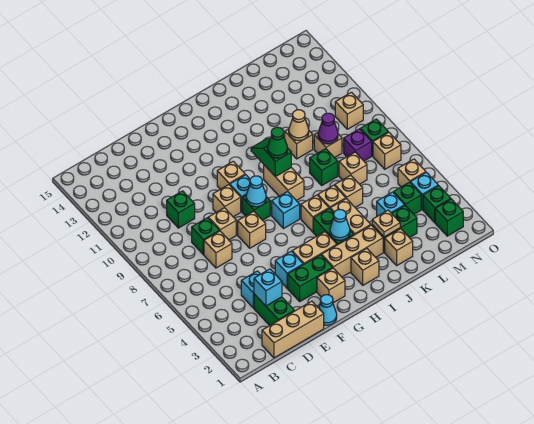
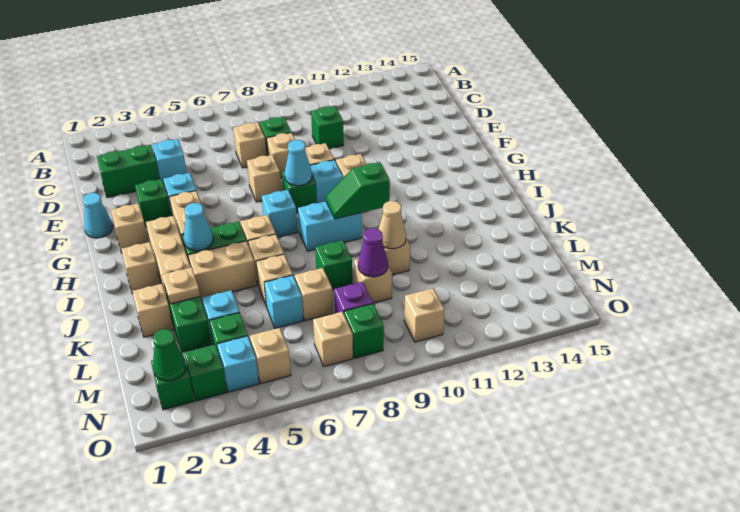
tan brick C1:E1 level 1 -> none
cyan brick D3 level 2 -> cyan brick L6 level 1
green brick F3:G3 level 1 -> green brick F3 level 1
tan brick I8:I9 level 1 -> cyan brick I8:I9 level 1
green slope I9:I10 level 2 top 9 -> green slope I9:I10 level 2 top 10
green cone I9 level 3 -> green cone N2 level 2

